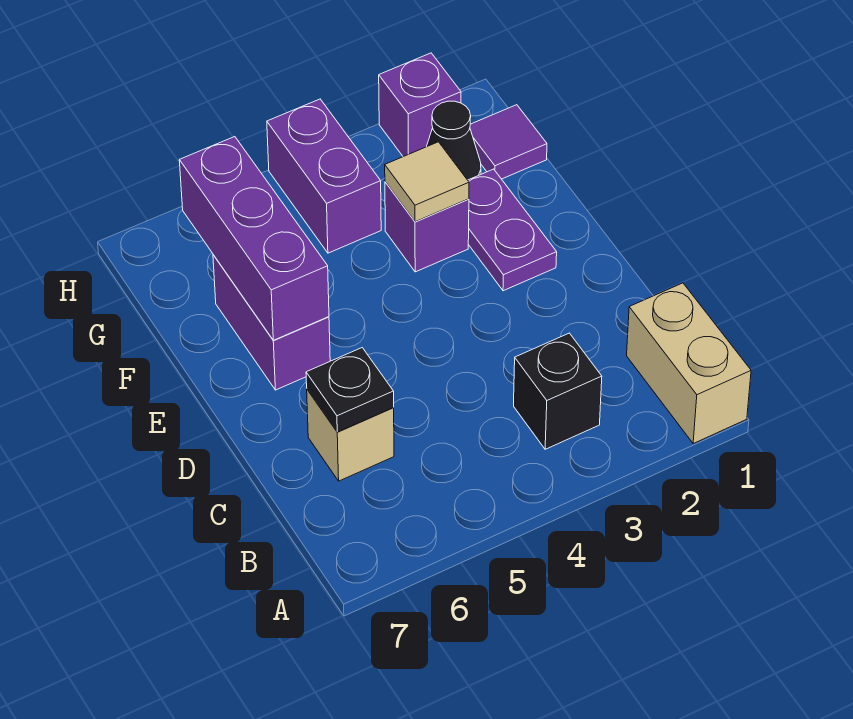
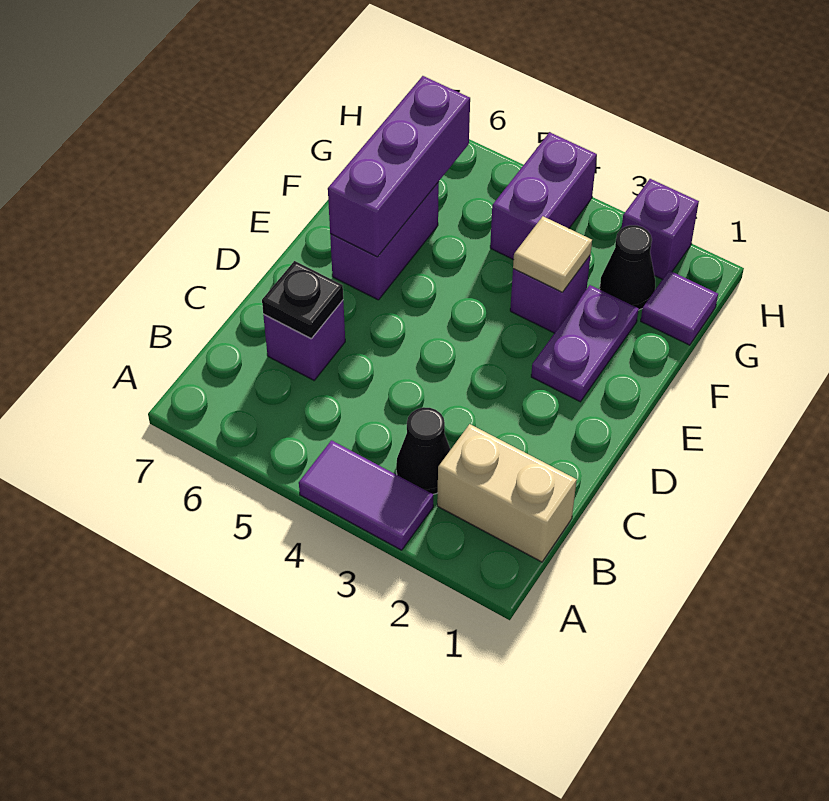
tan brick A1:B1 level 1 -> tan brick B1:B2 level 1
none -> purple tile A3:A4 level 1
black brick B3 level 1 -> black cone B3 level 1
tan brick C6 level 1 -> purple brick C6 level 1

